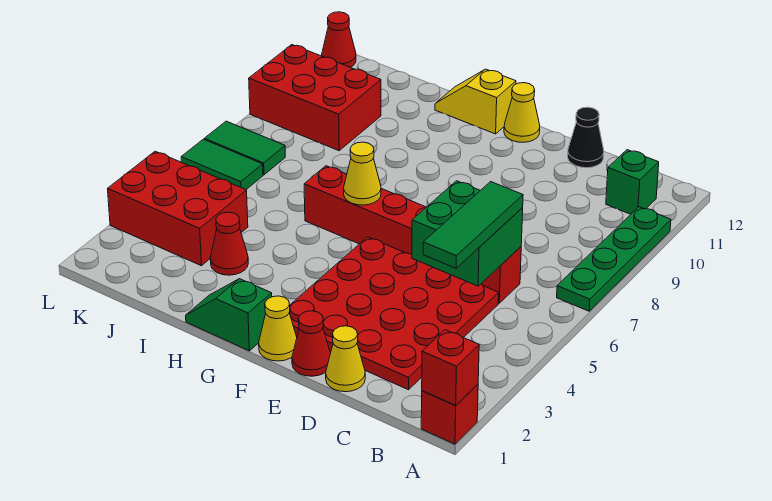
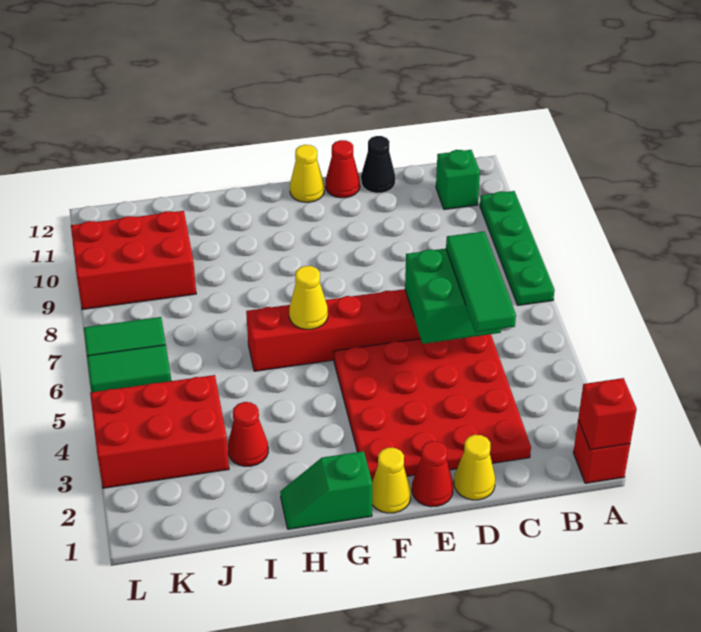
yellow slope G12:H12 level 1 top G -> none
red cone L12 level 1 -> red cone E12 level 1

